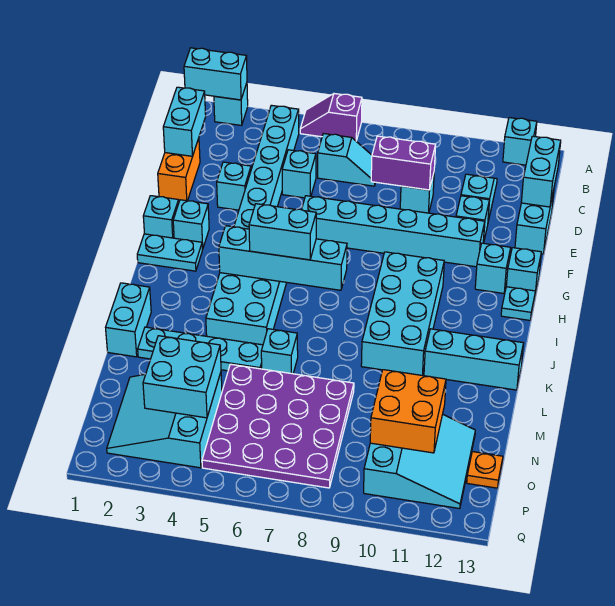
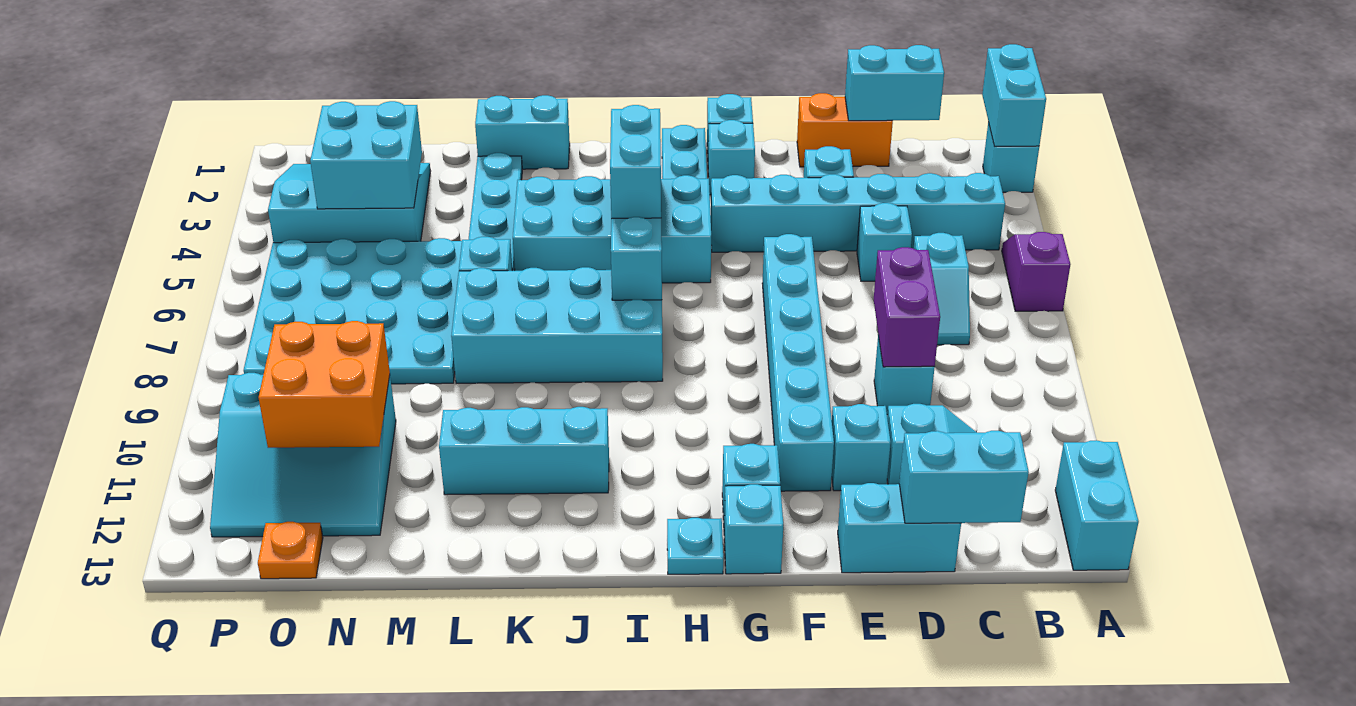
cyan brick A12 level 1 -> cyan brick A12:A13 level 1
cyan brick H9:K10 level 1 -> cyan brick I7:L8 level 1
cyan brick K11:K13 level 1 -> cyan brick J11:L11 level 1
purple plate M5:P8 level 1 -> cyan plate M5:P8 level 1

